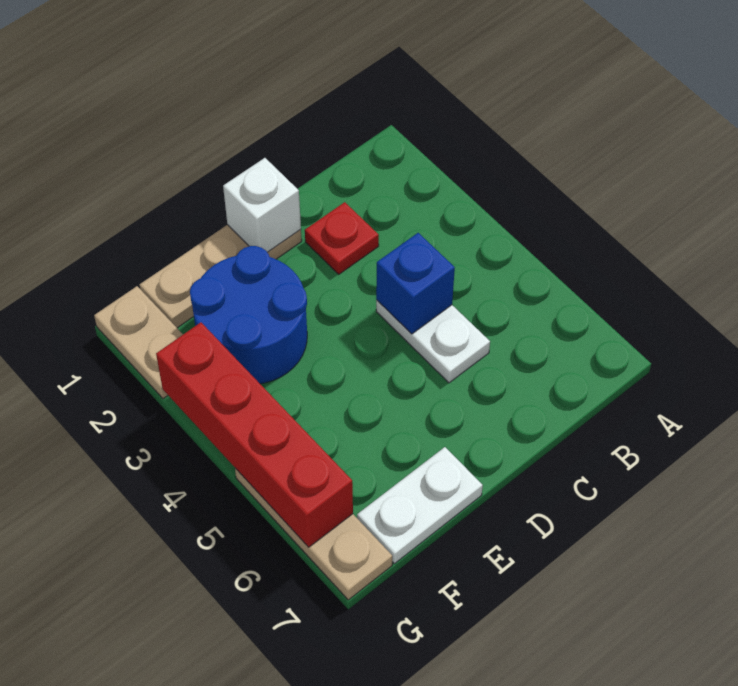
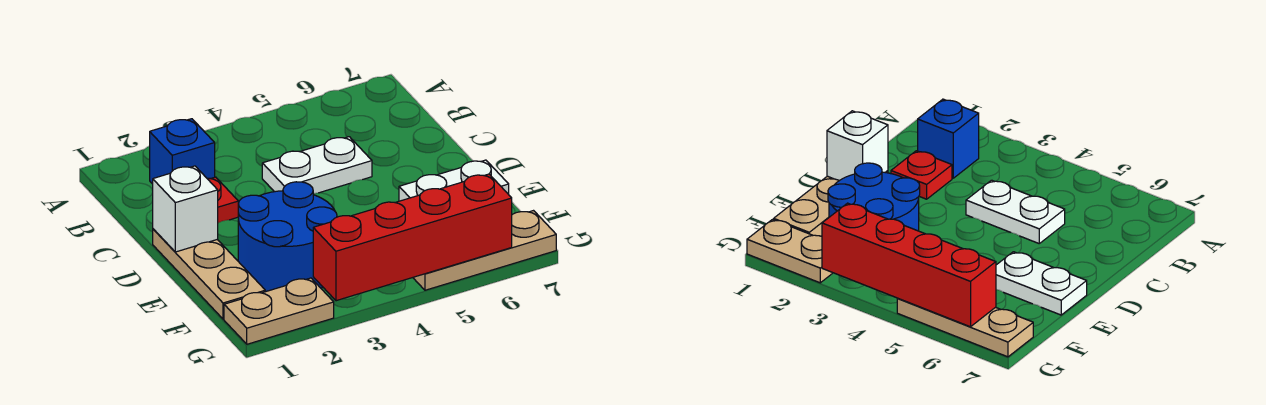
blue brick C4 level 2 -> blue brick B2 level 1
white plate E7:F7 level 1 -> white plate E6:E7 level 1

